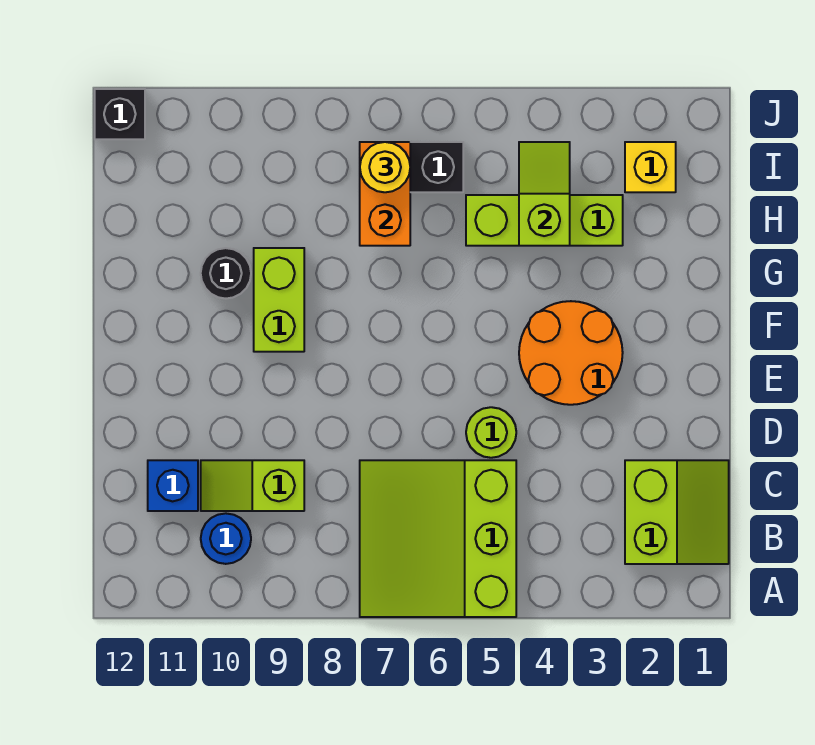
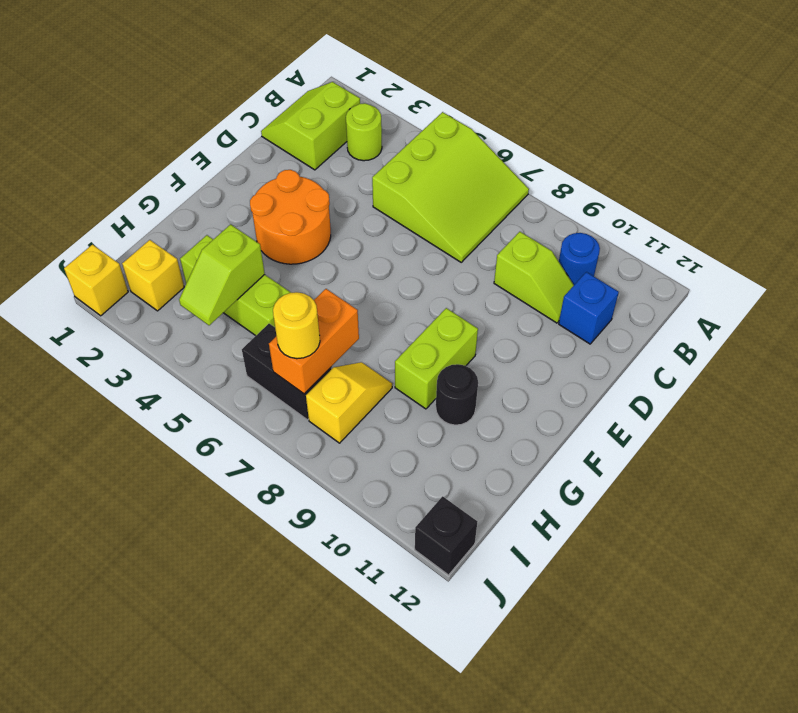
lime round brick D5 level 1 -> lime round brick B3 level 1
none -> yellow slope H8:I8 level 1 top I
none -> yellow brick J1 level 1

